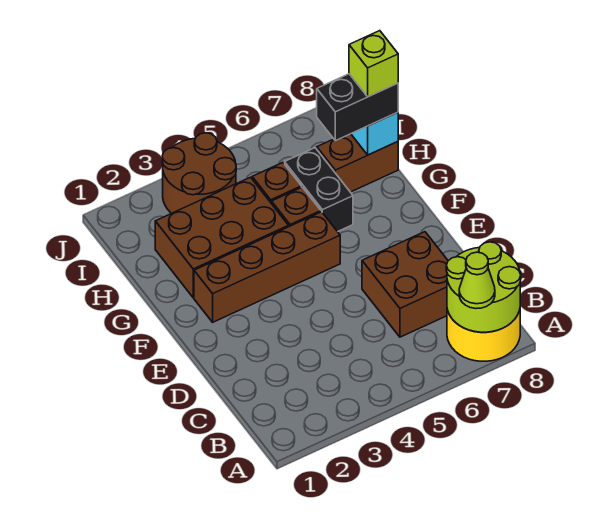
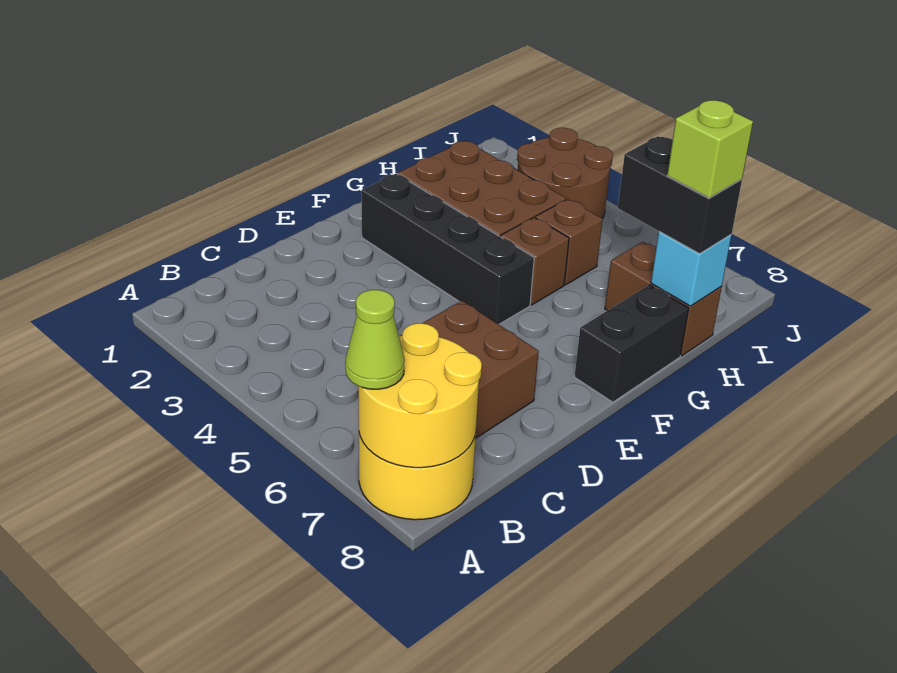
lime round brick A7:B8 level 2 -> yellow round brick A7:B8 level 2
brown brick F2:F5 level 1 -> black brick F2:F5 level 1
black brick G6:H6 level 1 -> black brick F8:G8 level 1

